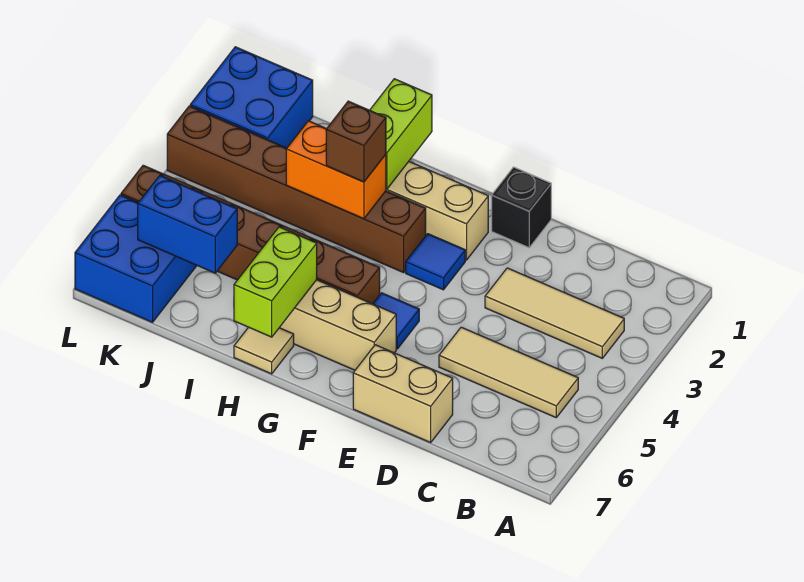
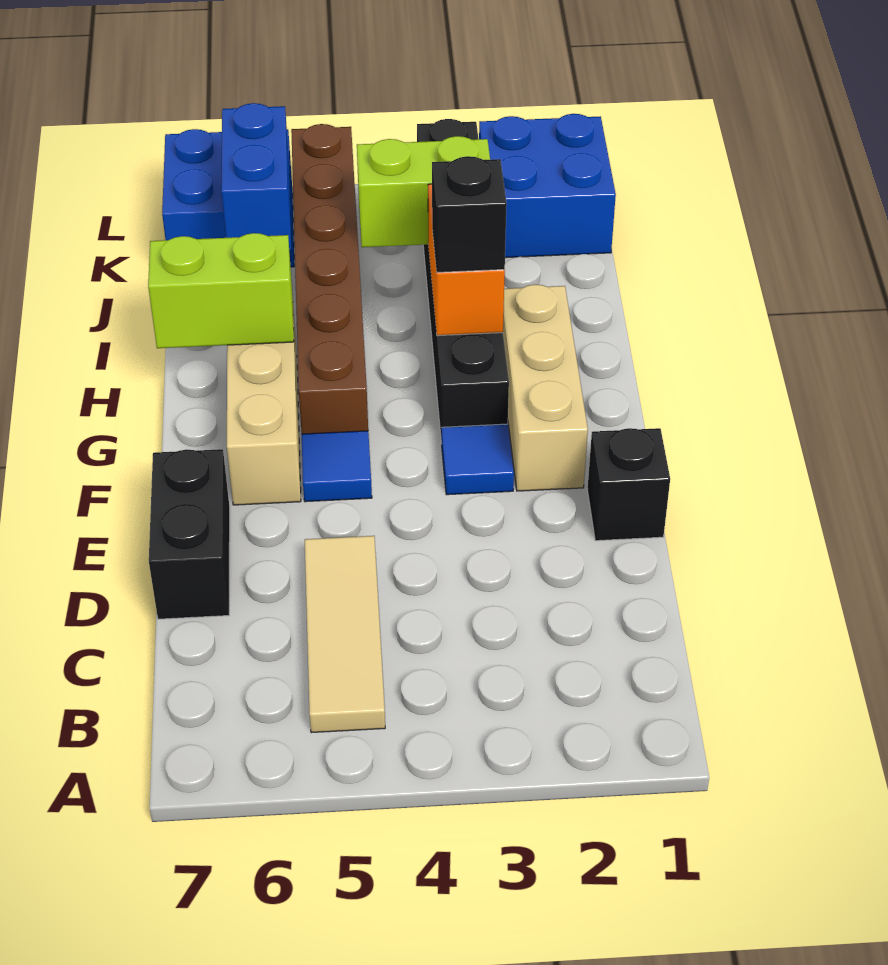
tan tile B3:D3 level 1 -> none
tan brick D7:E7 level 1 -> black brick D7:E7 level 1
brown brick G3:L3 level 1 -> black brick G3:L3 level 1
lime brick H1:H2 level 2 -> lime brick J3:J4 level 2
brown brick H3 level 3 -> black brick H3 level 3
tan tile H7 level 1 -> none

